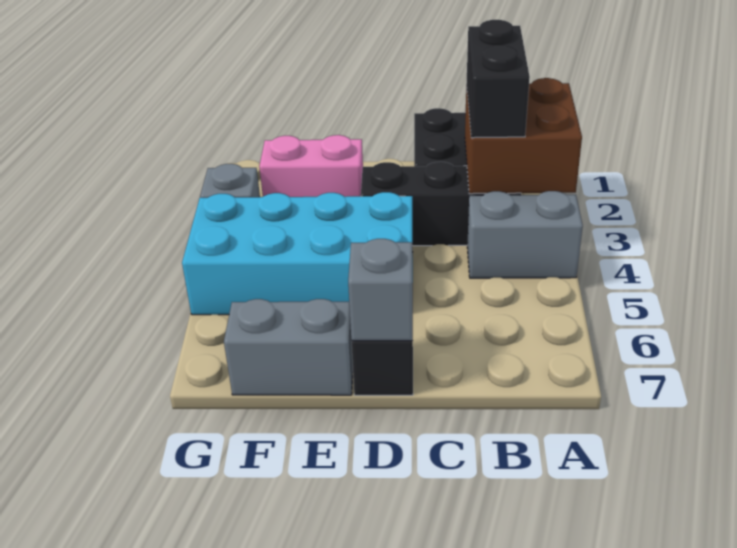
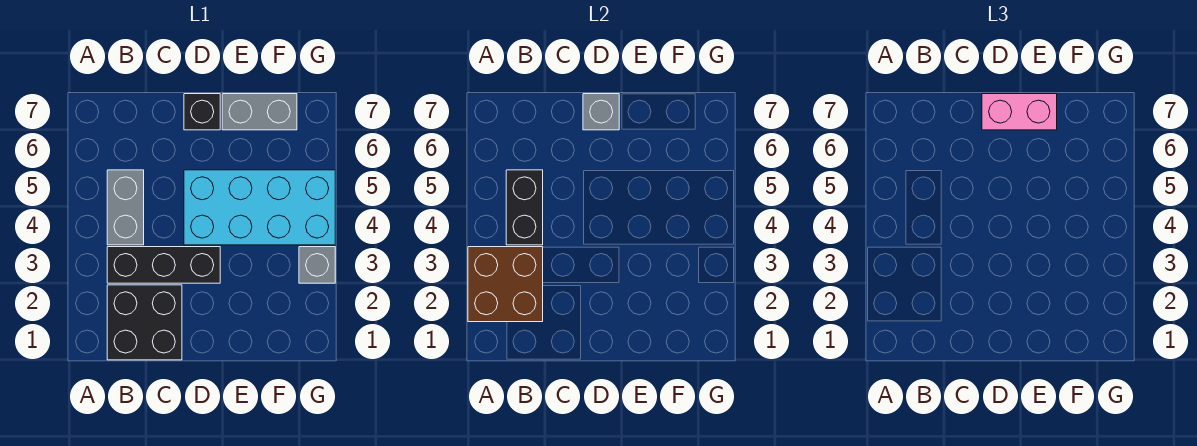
grey brick A4:B4 level 1 -> grey brick B4:B5 level 1
black brick B2:B3 level 3 -> black brick B4:B5 level 2
pink brick E2:F2 level 1 -> pink brick D7:E7 level 3

